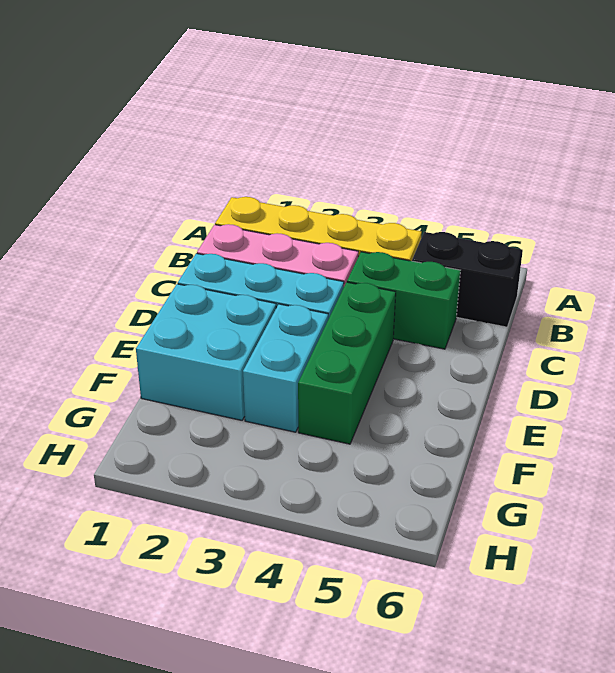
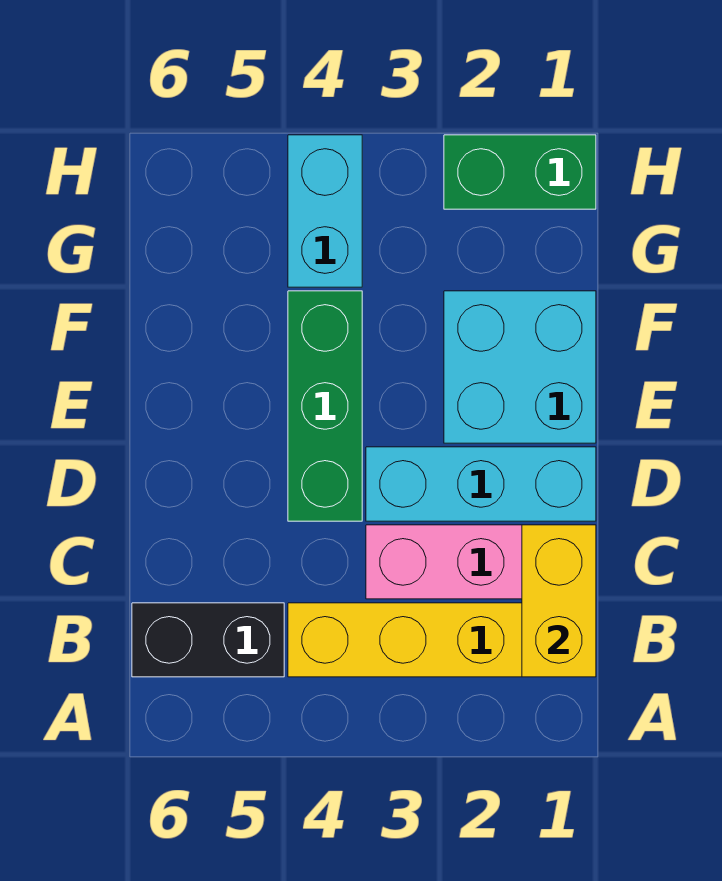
none -> yellow brick B1:C1 level 2
green brick C4:C5 level 1 -> green brick H1:H2 level 1
cyan brick E3:F3 level 1 -> cyan brick G4:H4 level 1

